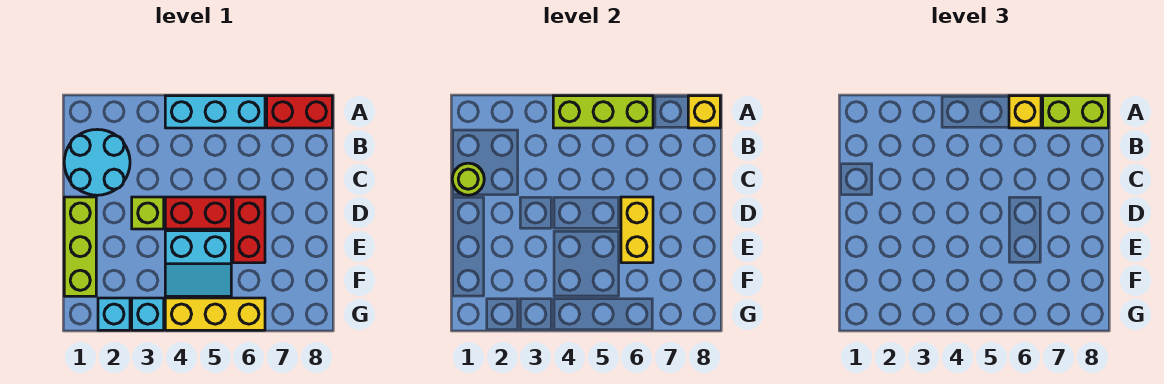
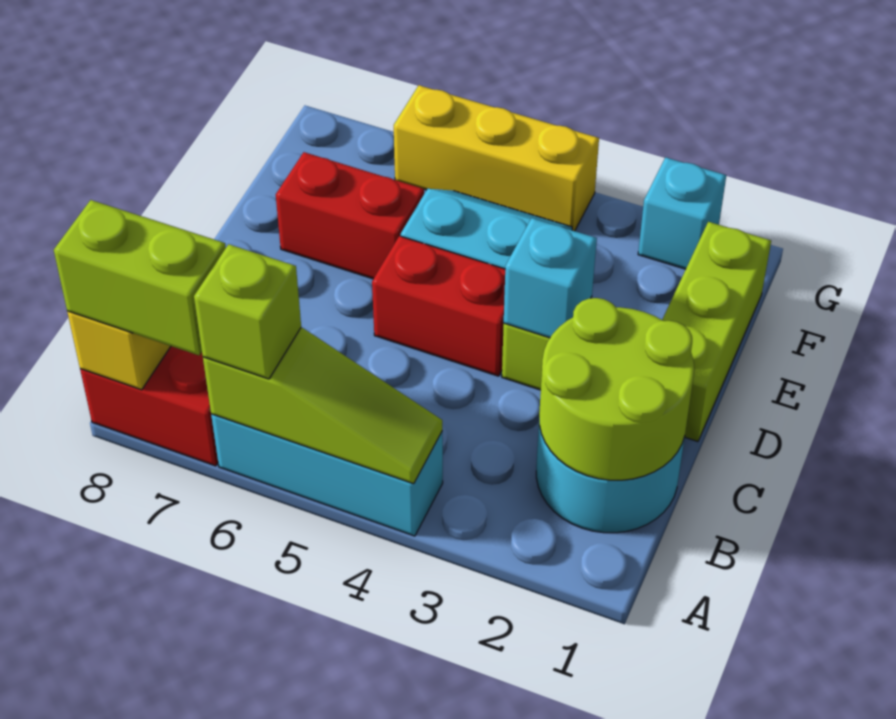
lime brick A4:A6 level 2 -> lime slope A4:A6 level 2 top 6
yellow brick A6 level 3 -> lime brick A6 level 3
lime round brick C1 level 2 -> lime round brick B1:C2 level 2
red brick D6:E6 level 1 -> red brick E6:E7 level 1
yellow brick D6:E6 level 2 -> none
cyan brick G3 level 1 -> cyan brick D3 level 2

